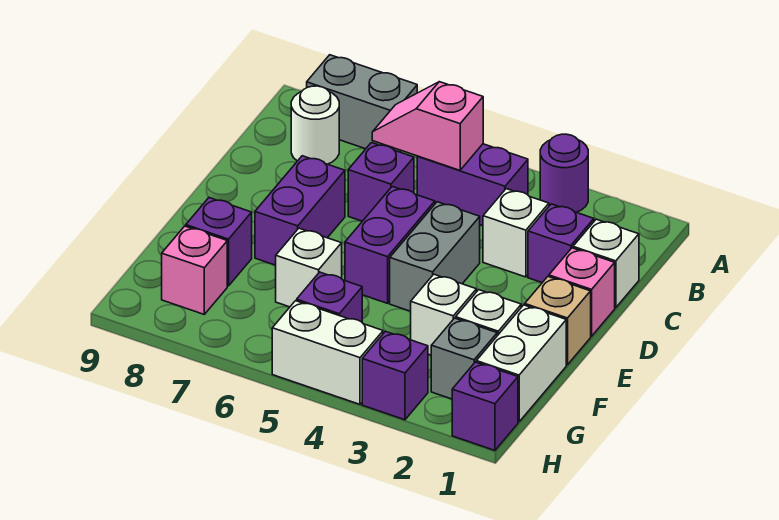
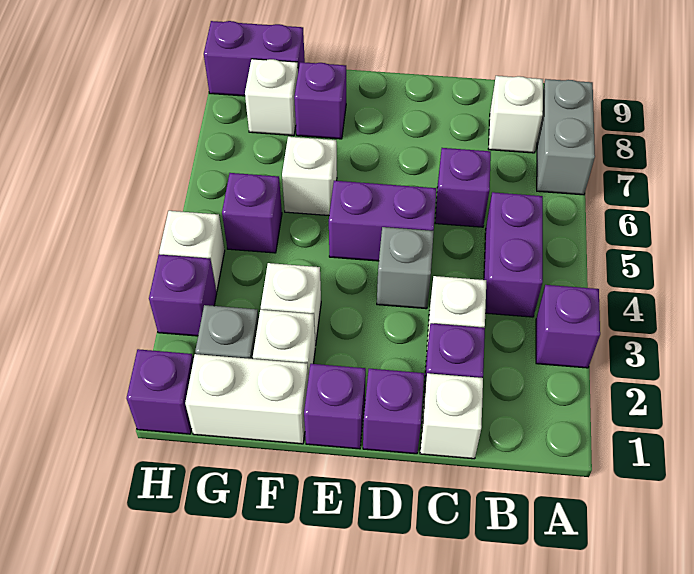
purple round brick A3 level 1 -> purple brick A3 level 1
pink slope B5:B6 level 2 top 5 -> none
white round brick B8 level 1 -> white brick B8 level 1
pink brick D1 level 1 -> purple brick D1 level 1
grey brick D4:E4 level 1 -> grey brick D4 level 1
purple brick D7:E7 level 1 -> purple brick G9:H9 level 1
tan brick E1 level 1 -> purple brick E1 level 1
pink brick G8 level 1 -> white brick G8 level 1
white brick H4:H5 level 1 -> white brick H4 level 1

